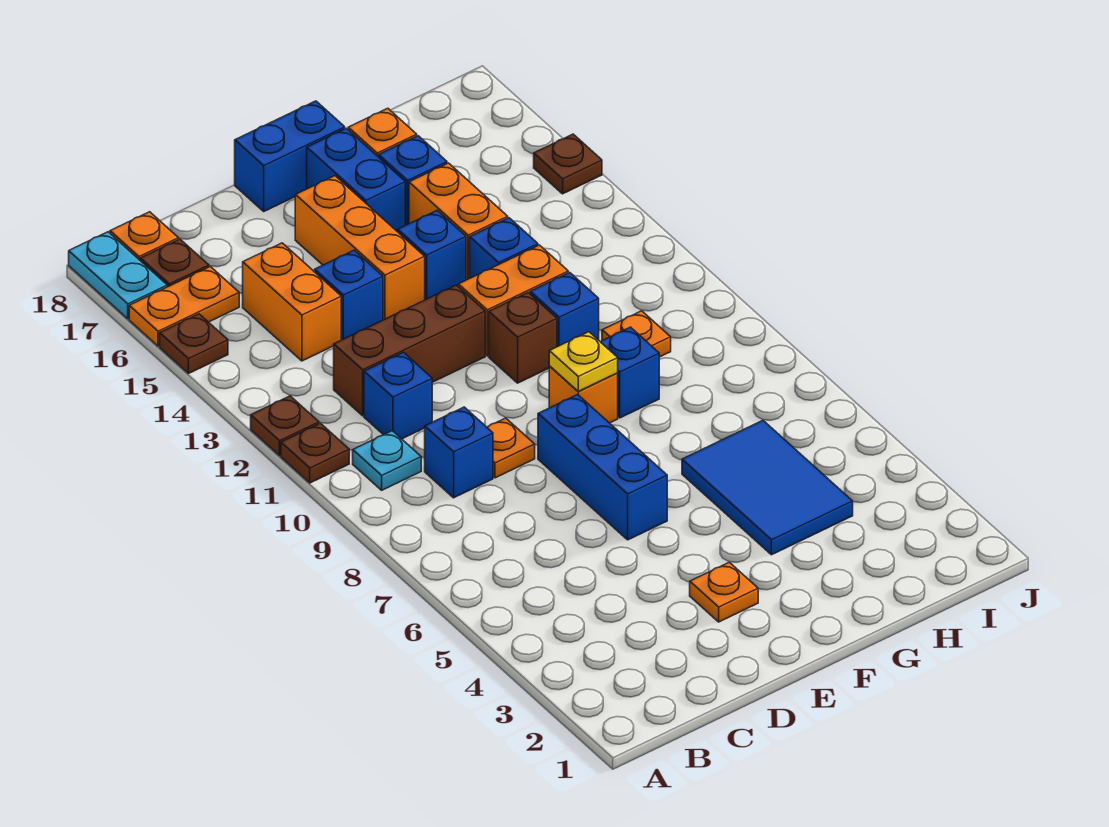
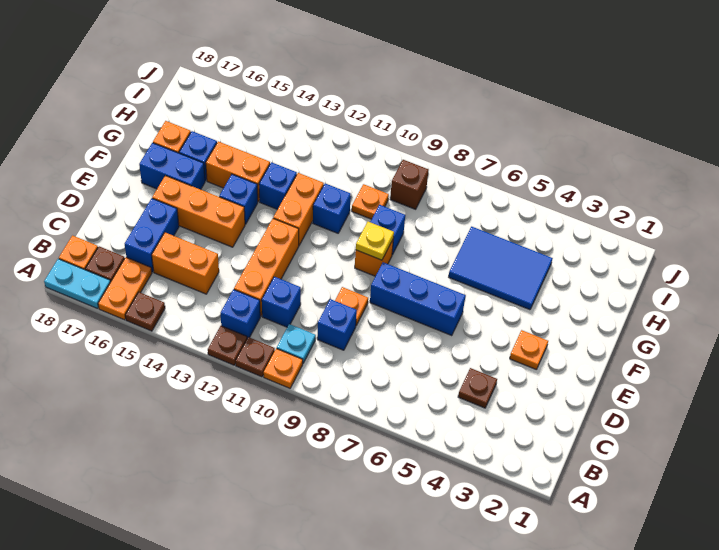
none -> orange plate A10 level 1
brown brick C12:E12 level 1 -> orange brick C12:E12 level 1
blue brick D14 level 1 -> blue brick B12 level 1
blue brick E18:F18 level 1 -> blue brick C16:D16 level 1
brown brick F11 level 1 -> brown brick I9 level 1
brown plate J15 level 1 -> brown plate C4 level 1

